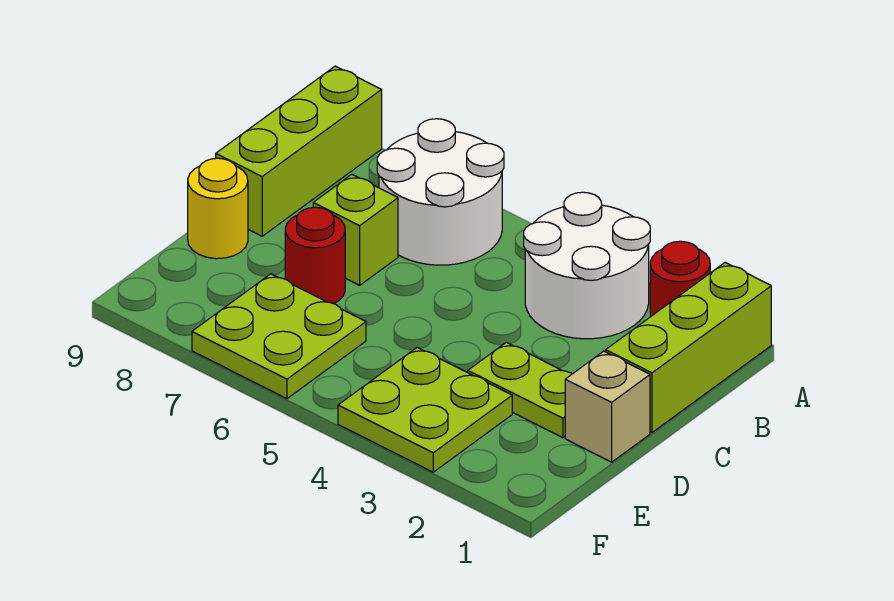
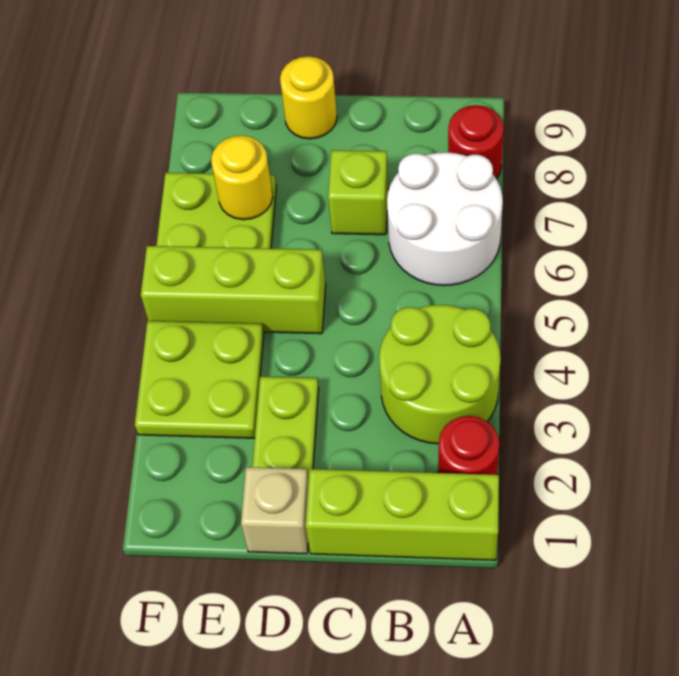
white round brick A3:B4 level 1 -> lime round brick A3:B4 level 1
lime brick A9:C9 level 1 -> lime brick D5:F5 level 1
red round brick D7 level 1 -> red round brick A8 level 1
none -> yellow round brick E7 level 2

